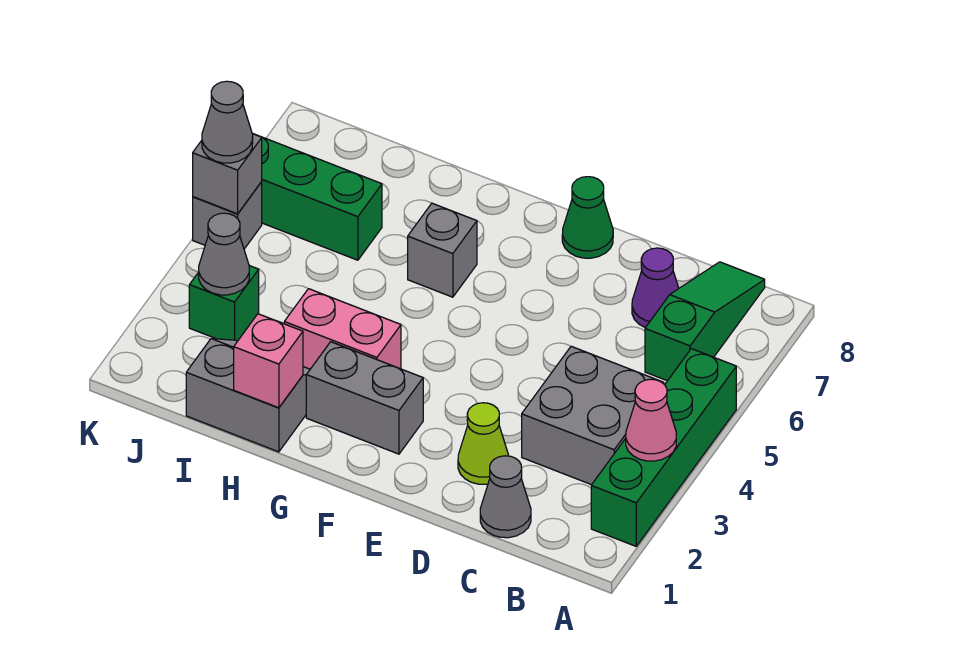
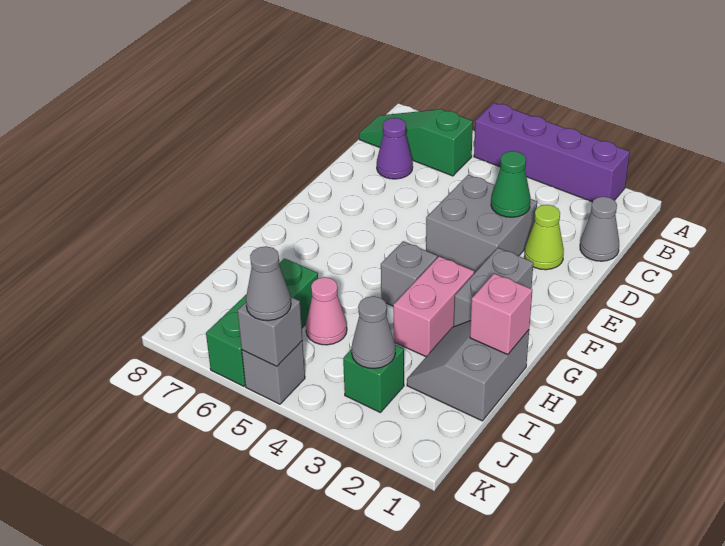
green brick A2:A5 level 1 -> purple brick A2:A5 level 1
pink cone A3 level 2 -> pink cone I5 level 1
grey brick B3:C4 level 1 -> grey brick D3:E4 level 1
green cone E8 level 1 -> green cone D3 level 2
grey brick G6 level 1 -> grey brick G4 level 1

